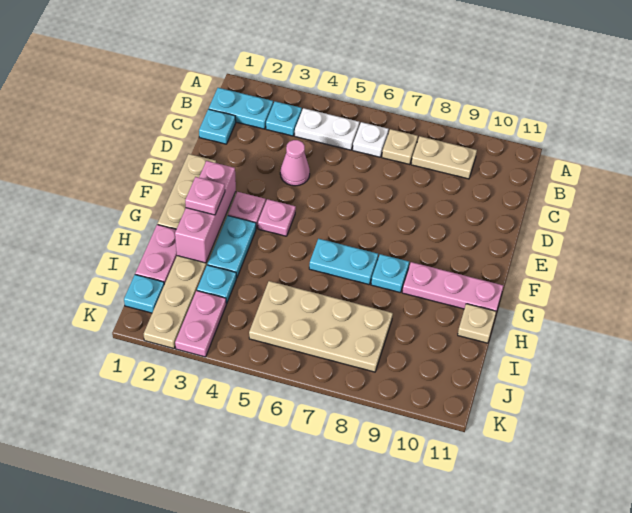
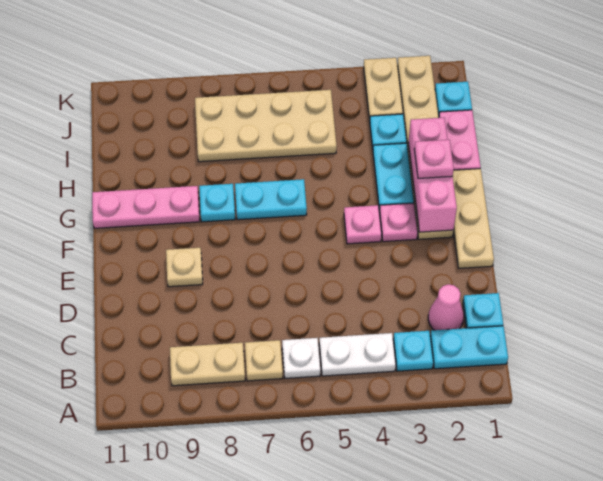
pink cone D4 level 1 -> pink cone C2 level 1
tan plate H11 level 1 -> tan plate E9 level 1
pink plate J3:K3 level 1 -> tan plate J3:K3 level 1

